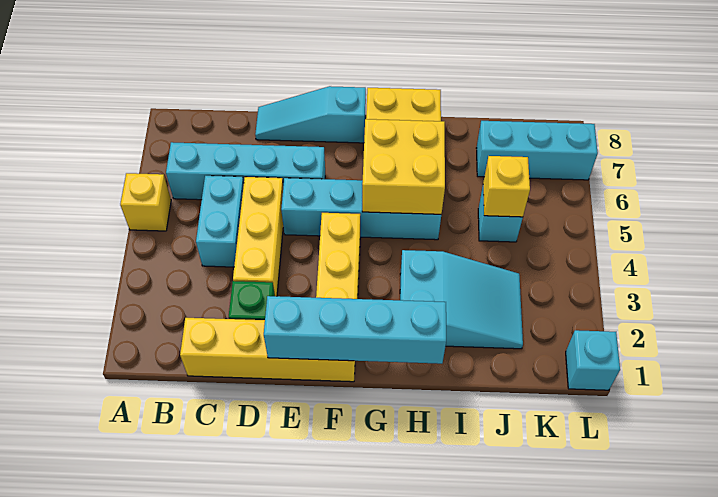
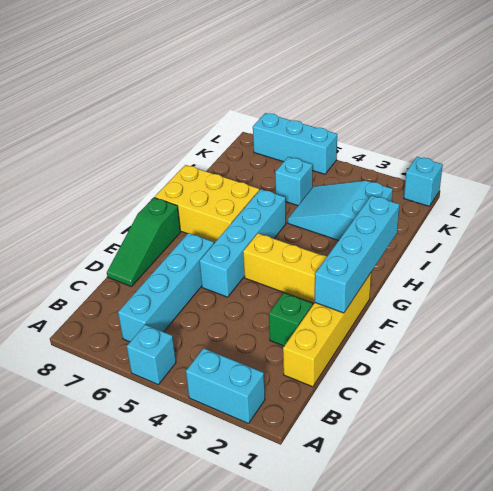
yellow brick A5 level 1 -> cyan brick A5 level 1
cyan brick C4:C5 level 1 -> cyan brick A2:A3 level 1
yellow brick D3:D5 level 1 -> none
cyan slope D8:F8 level 1 top F -> green slope D8:F8 level 1 top F
yellow brick G5:H6 level 2 -> none
cyan slope H2:J3 level 1 top H -> cyan slope I2:J4 level 1 top 2
yellow brick J5 level 2 -> none
cyan brick J7:L7 level 1 -> cyan brick L5:L7 level 1

